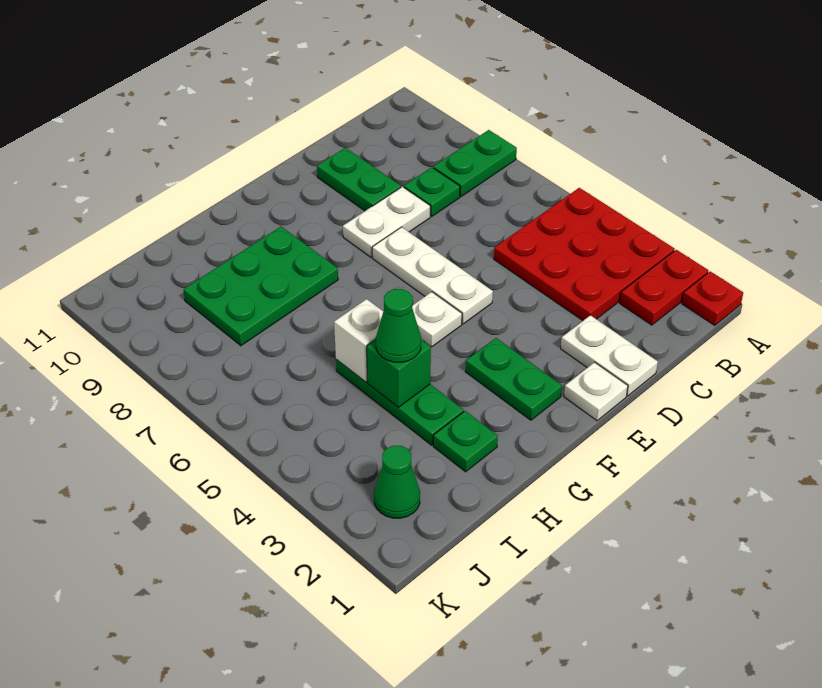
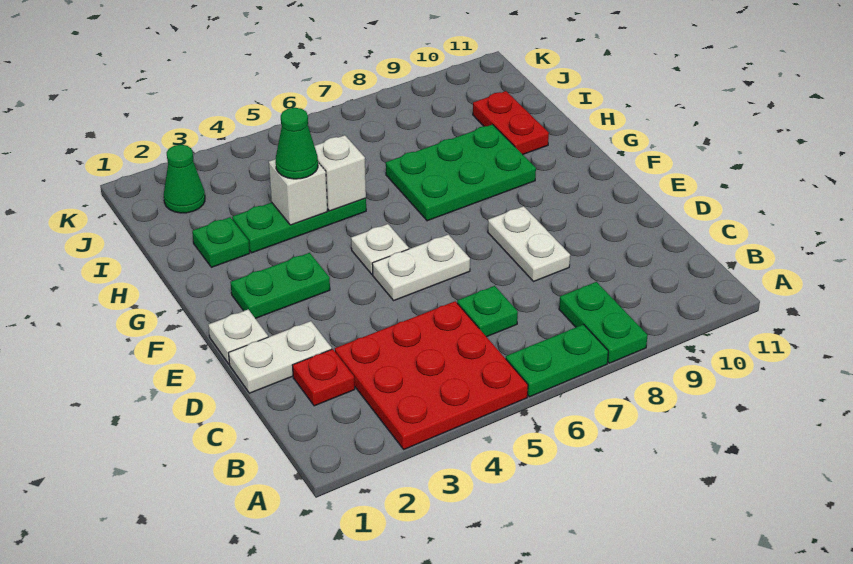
red plate A1 level 1 -> red plate C2 level 1
red plate A2:B2 level 1 -> red plate H10:I10 level 1
green plate C8 level 1 -> green plate C6 level 1
green plate D9:D10 level 1 -> green plate A6:A7 level 1
white plate E5:E7 level 1 -> white plate E5:E6 level 1
green plate G8:I9 level 1 -> green plate G7:H9 level 1
green brick H4 level 2 -> white brick H4 level 2

